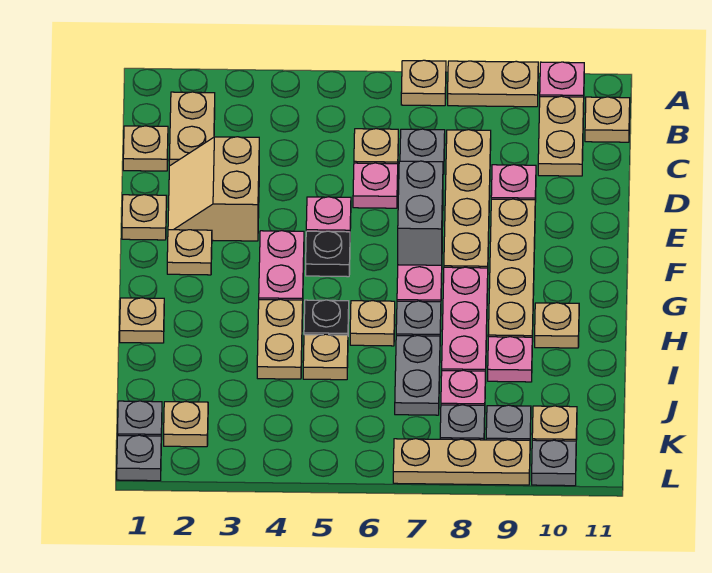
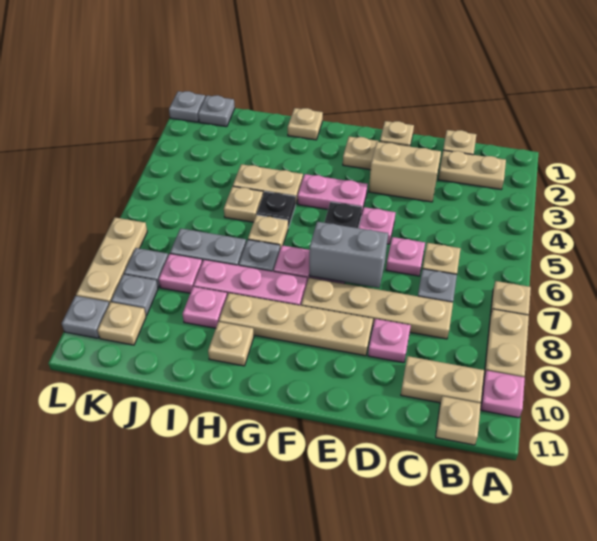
tan plate K2 level 1 -> none

